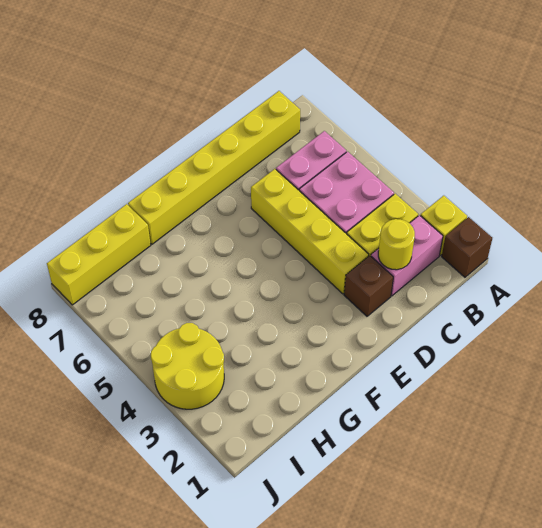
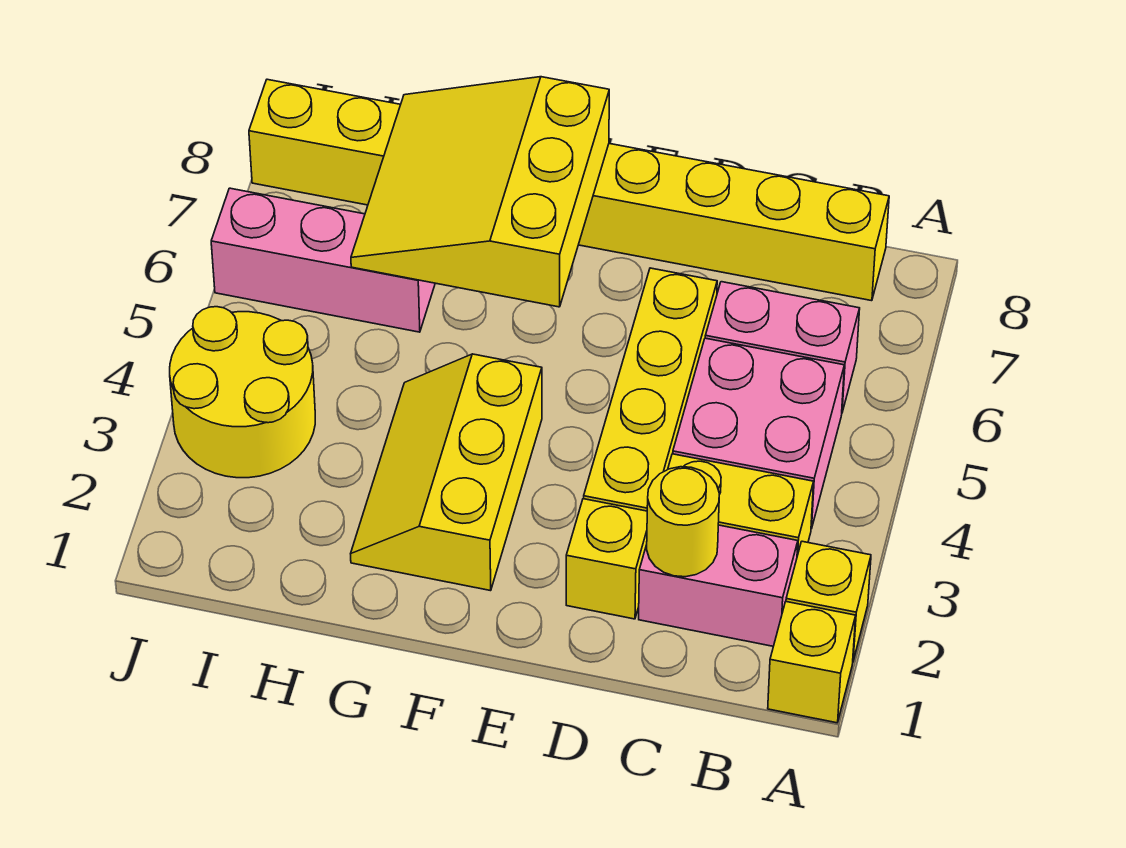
brown brick A1 level 1 -> yellow brick A1 level 1
brown brick D2 level 1 -> yellow brick D2 level 1
none -> yellow slope F2:G4 level 1 top F
none -> yellow slope F6:H8 level 2 top F
none -> pink brick H6:J6 level 1

